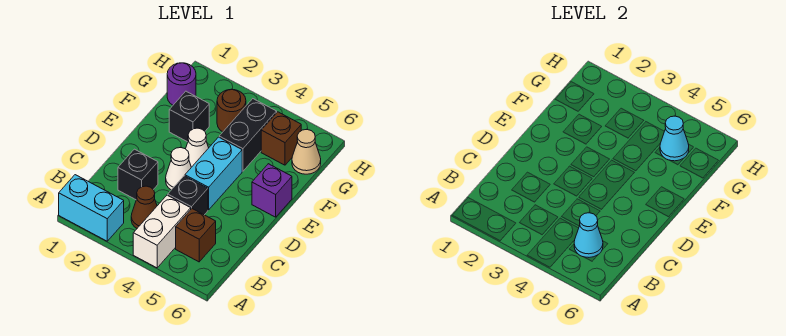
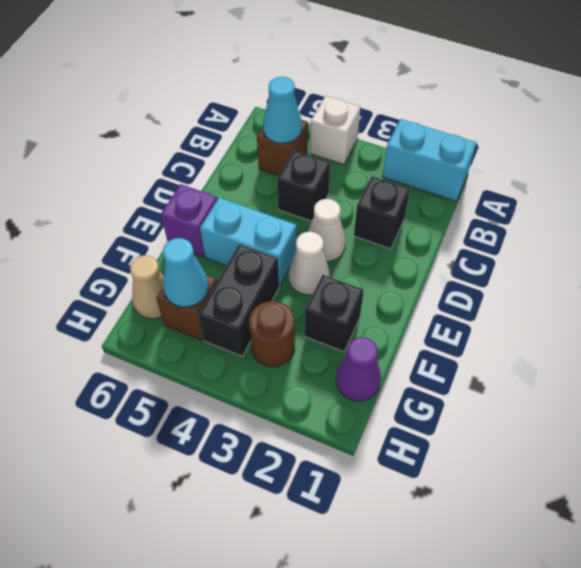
white brick A4:B4 level 1 -> white brick A4 level 1
brown cone B3 level 1 -> none
cyan brick D4:E4 level 1 -> cyan brick E4:E5 level 1
purple round brick G1 level 1 -> purple cone G1 level 1

